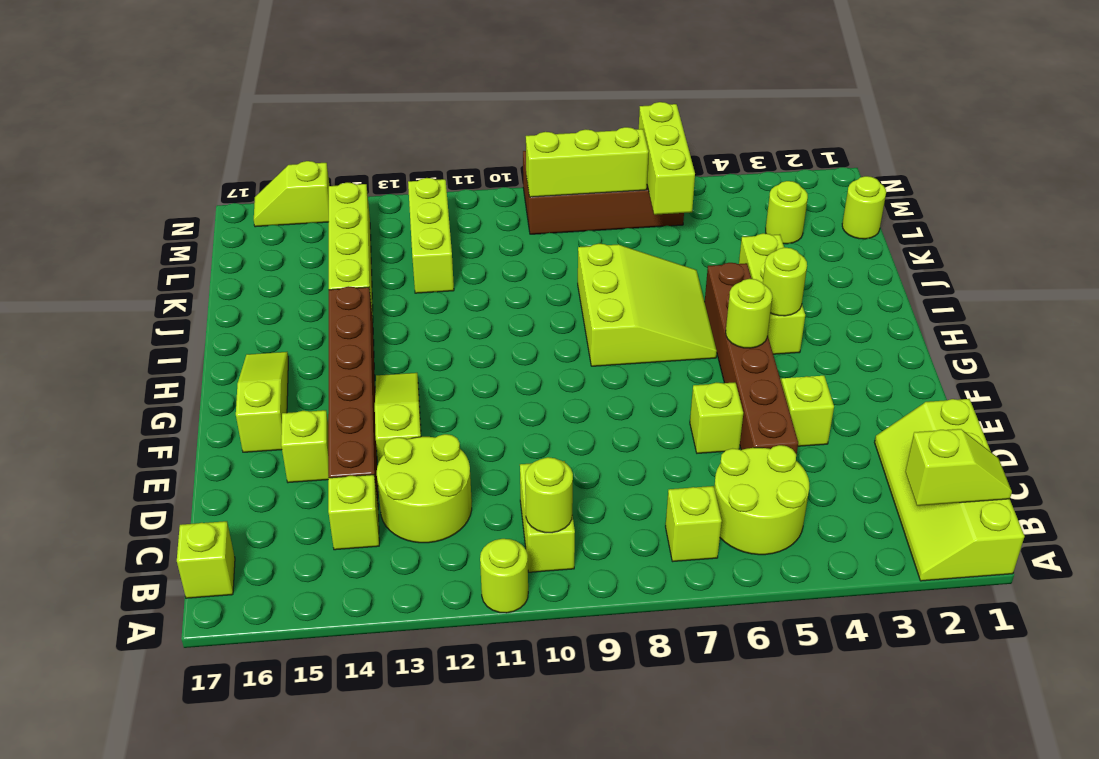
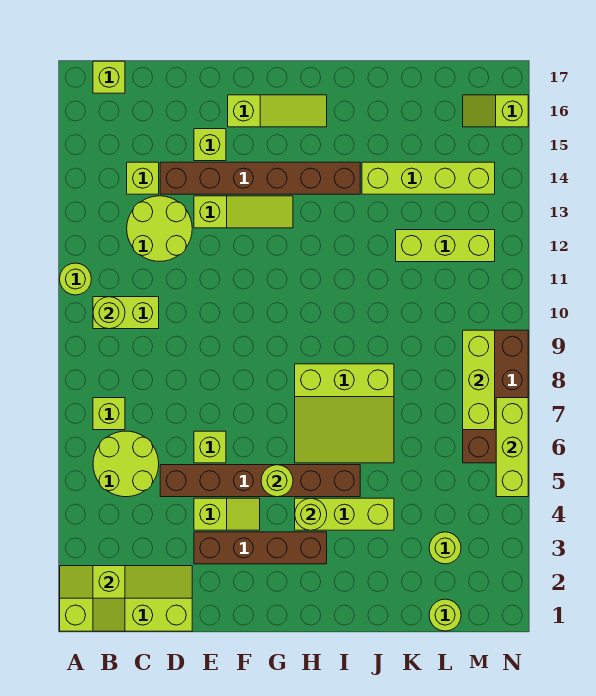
none -> brown brick E3:H3 level 1
lime brick L6:N6 level 2 -> lime brick N5:N7 level 2
lime slope N15:N16 level 1 top 15 -> lime slope M16:N16 level 1 top N

